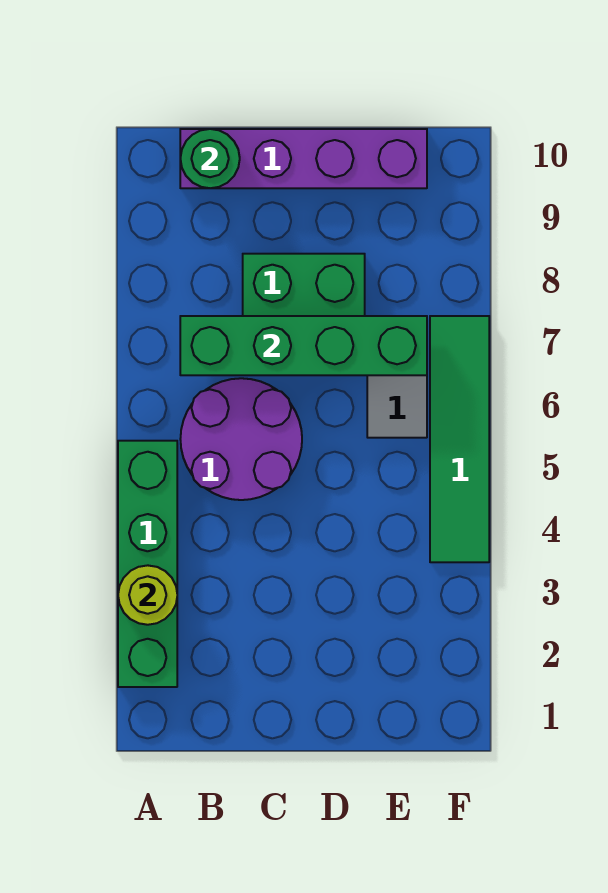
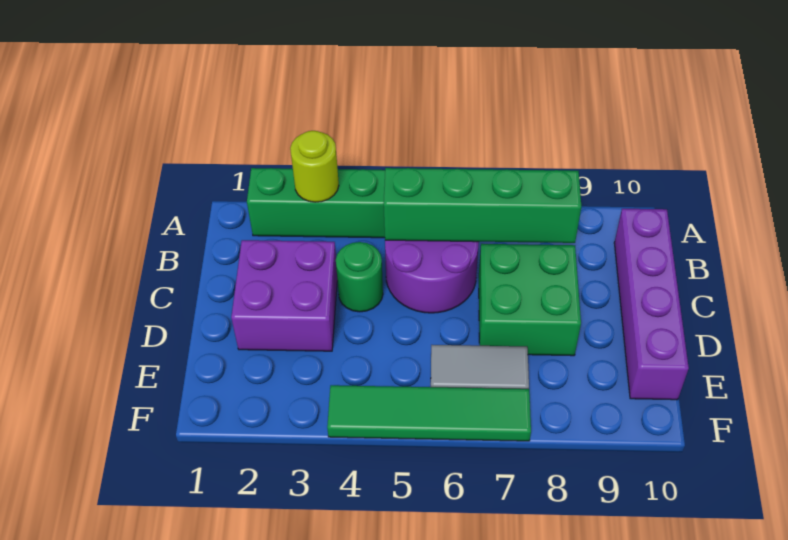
green brick B7:E7 level 2 -> green brick B5:B8 level 2
green round brick B10 level 2 -> green round brick C4 level 1
none -> purple brick C2:D3 level 1

